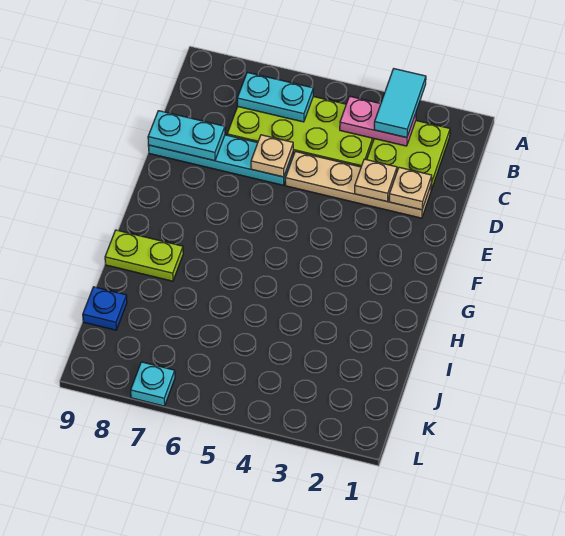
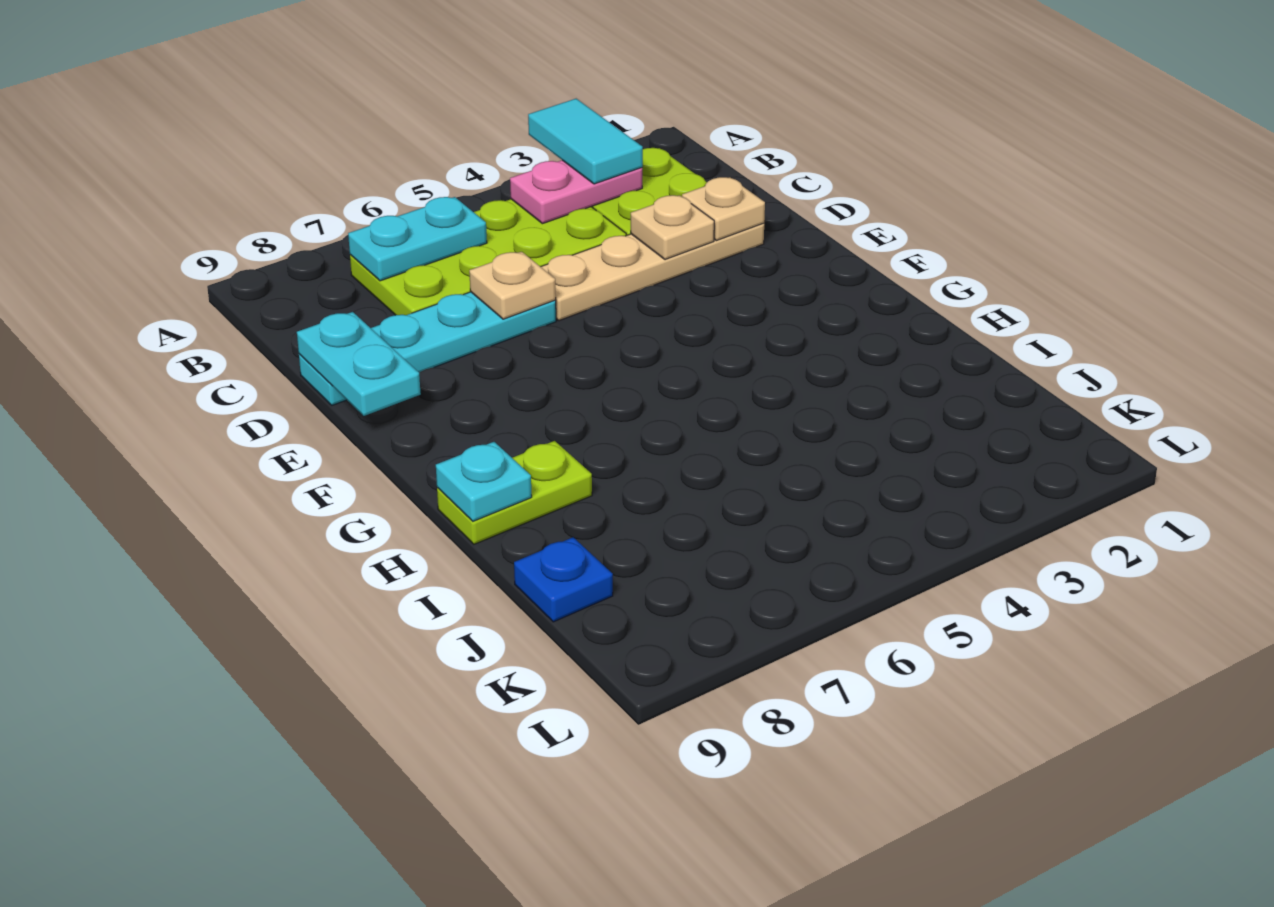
cyan plate D8:D9 level 2 -> cyan plate D9:E9 level 2
cyan plate L7 level 1 -> cyan plate H9 level 2

